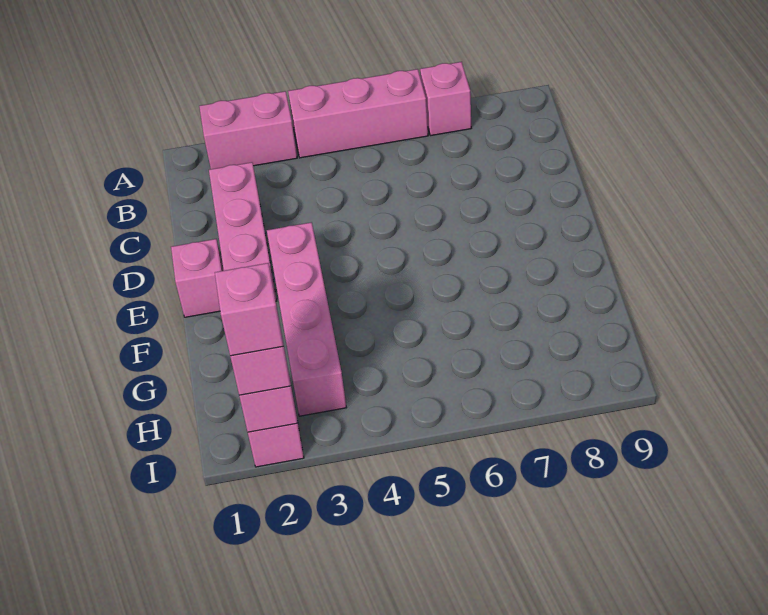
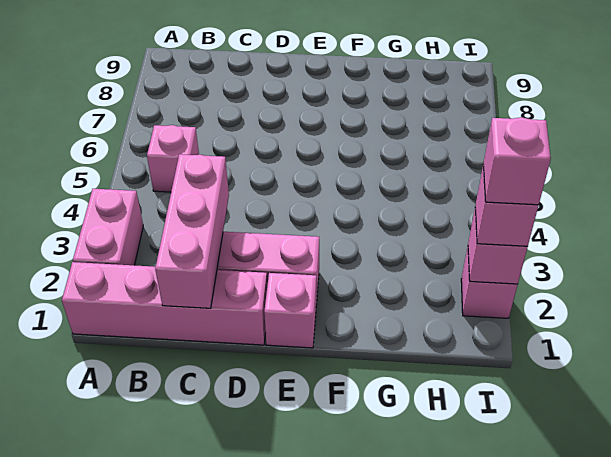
pink brick A4:A6 level 1 -> pink brick C1:C3 level 2
pink brick A7 level 1 -> pink brick B5 level 1
pink brick E3:H3 level 1 -> pink brick A1:D1 level 1

